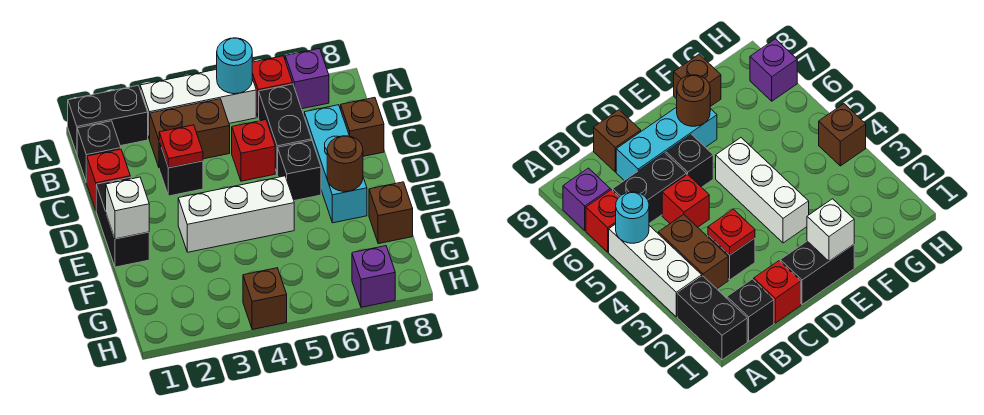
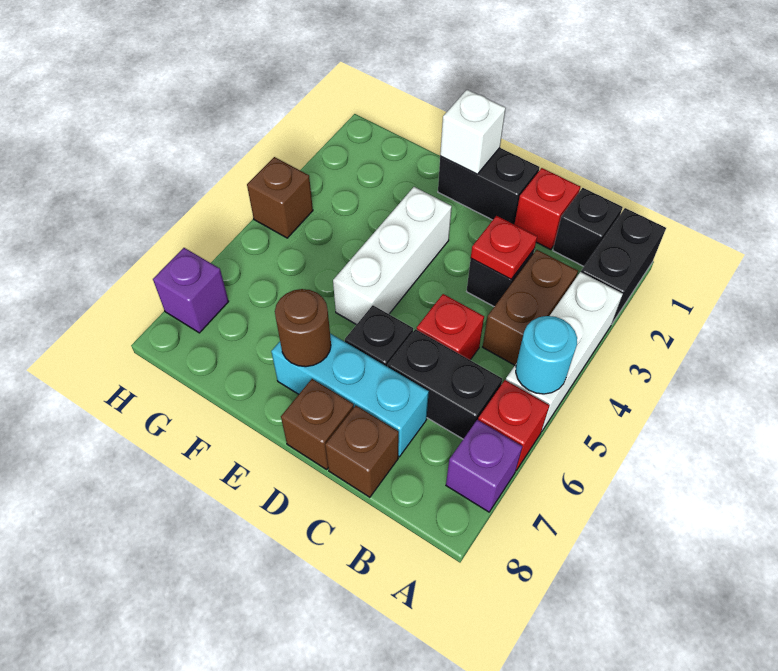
brown brick F8 level 1 -> brown brick D8 level 1

